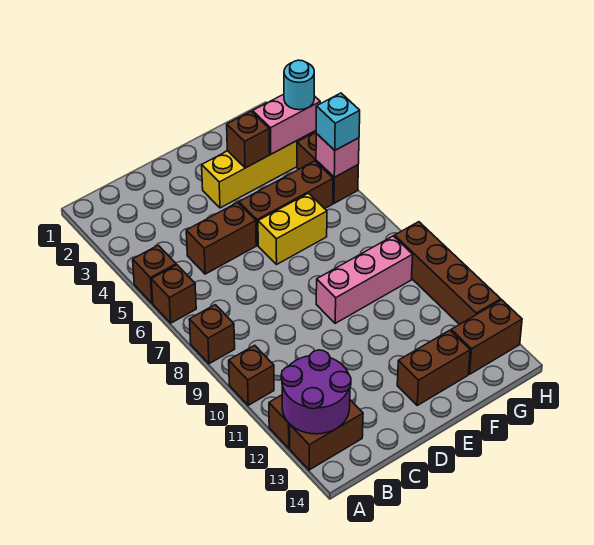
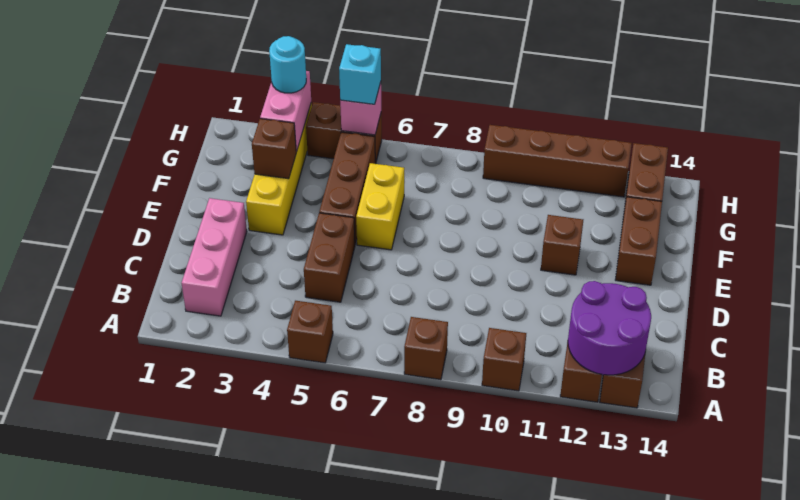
brown brick A6 level 1 -> brown brick E11 level 1
pink brick E9:G9 level 1 -> pink brick B2:D2 level 1

